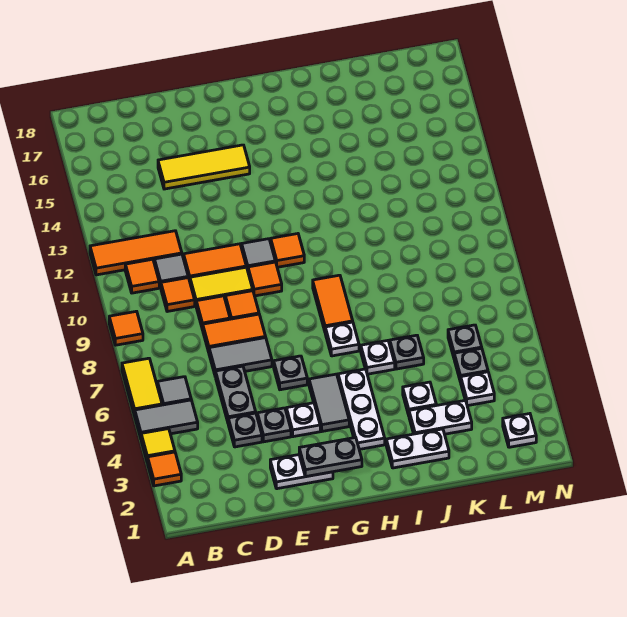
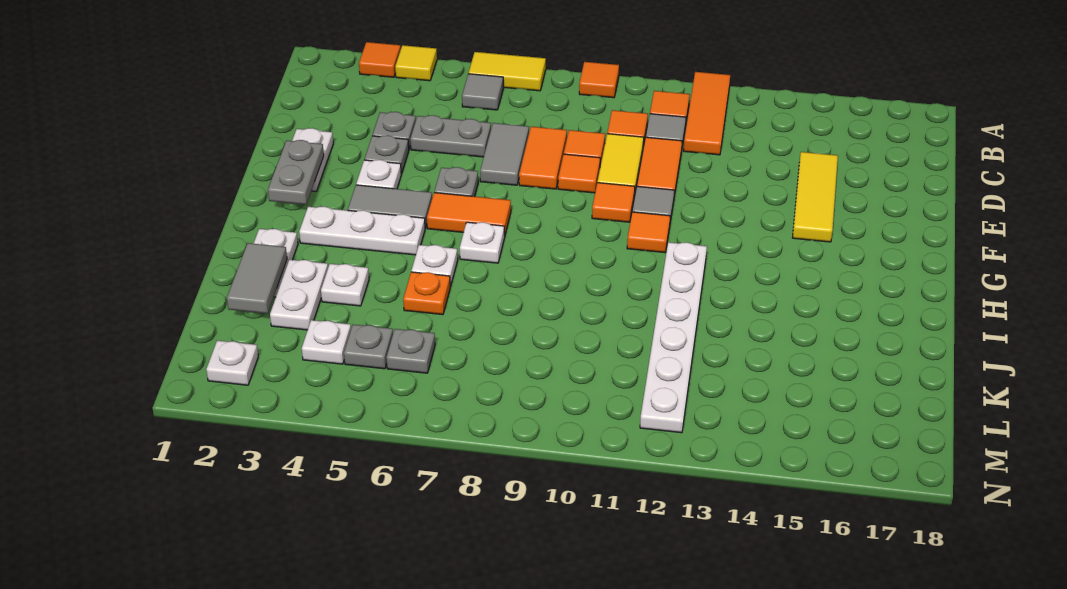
grey tile A5:B5 level 1 -> grey tile J2:K2 level 2
orange tile H8:H9 level 1 -> orange tile G6:G7 level 1
none -> white plate H12:M12 level 1
grey plate J6 level 1 -> orange plate J6 level 1

